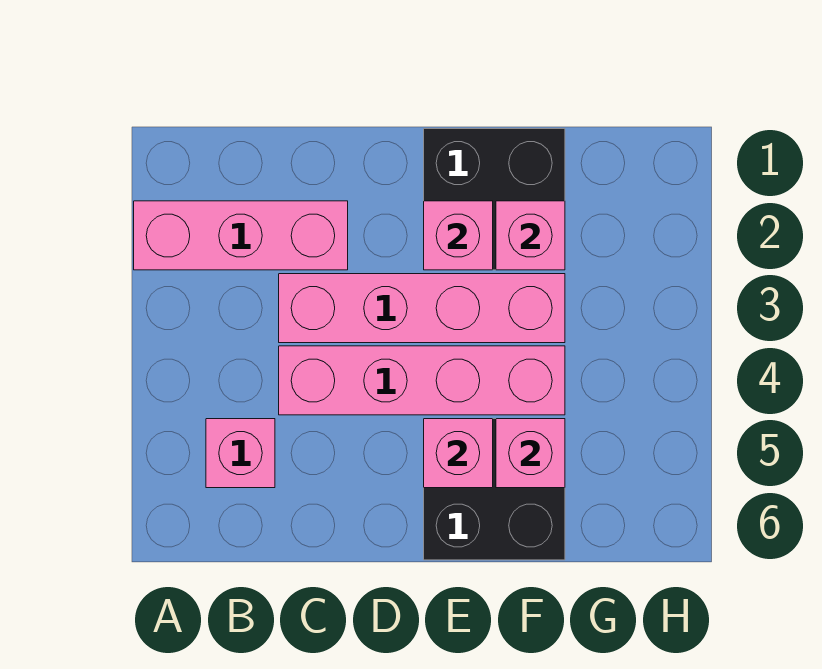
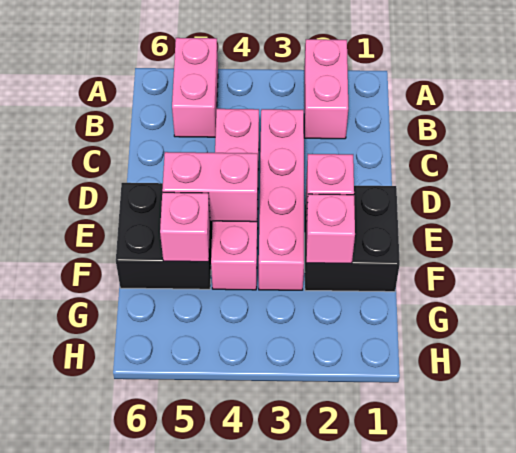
pink brick A2:C2 level 1 -> pink brick A2:B2 level 1
pink brick B5 level 1 -> pink brick A5:B5 level 1
pink brick E5 level 2 -> pink brick E4:E5 level 2

